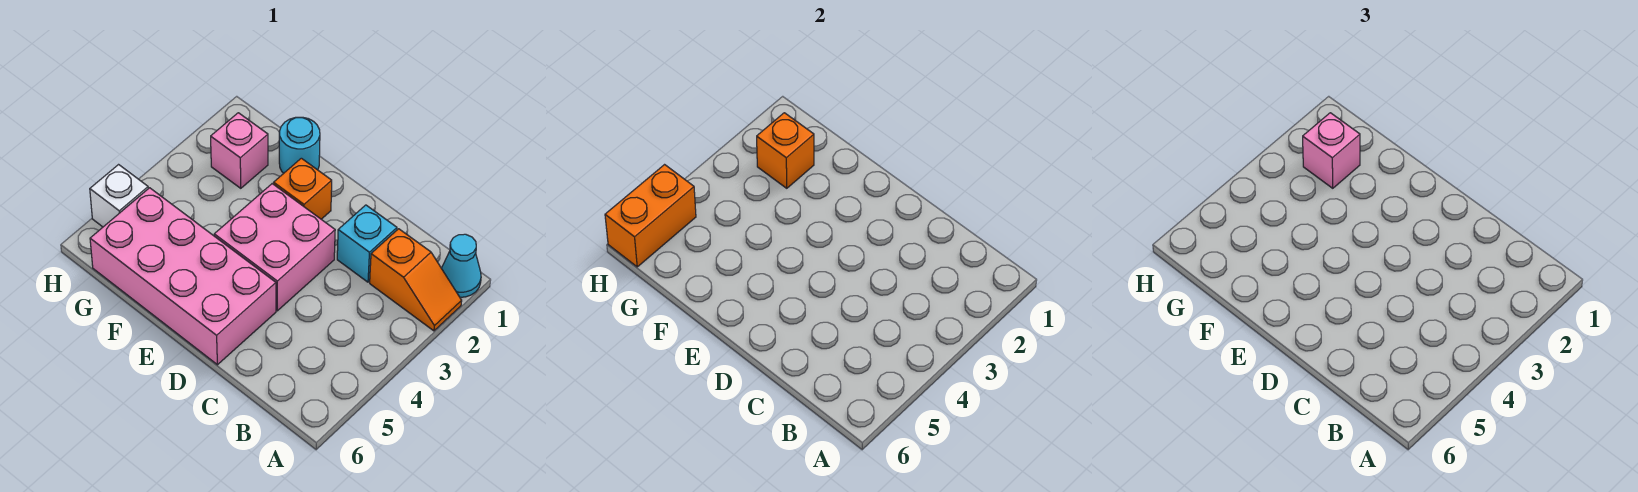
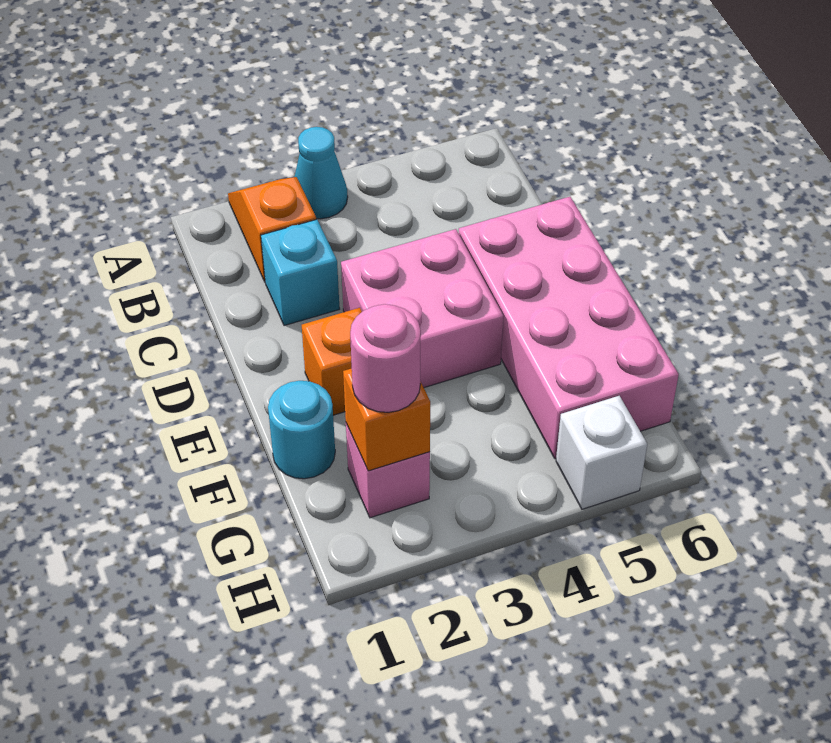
cyan cone A1 level 1 -> cyan cone A3 level 1
pink brick G2 level 3 -> pink round brick G2 level 3
orange brick H5:H6 level 2 -> none

